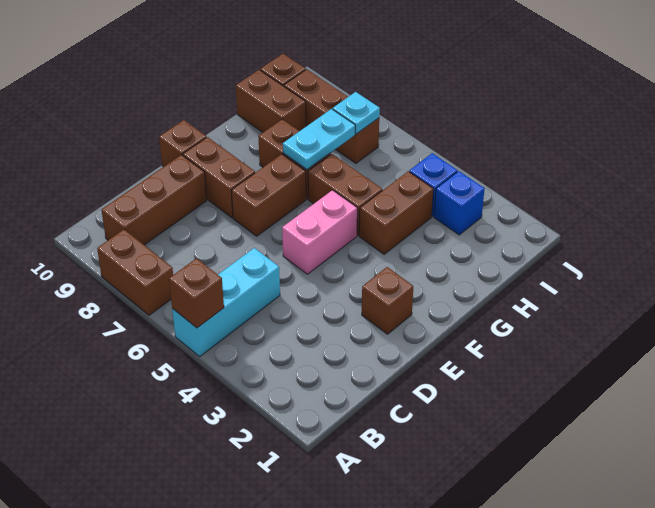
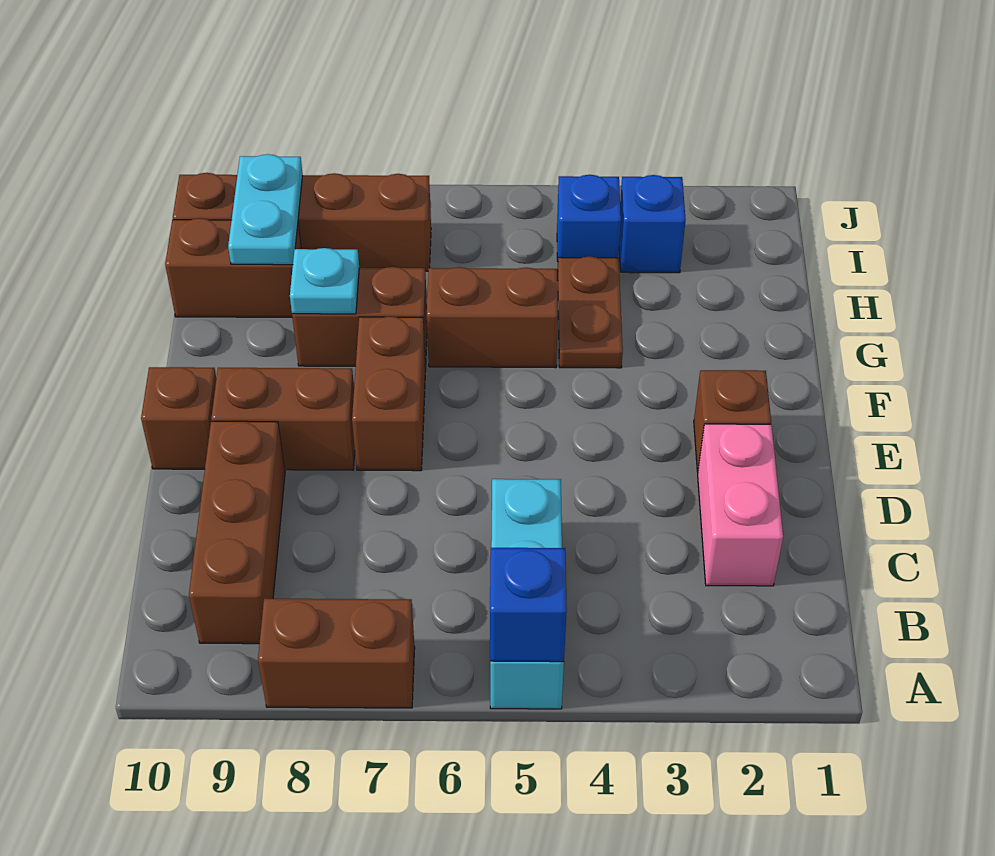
brown brick A5 level 2 -> blue brick A5 level 2
pink brick E5:F5 level 1 -> pink brick C2:D2 level 1
brown brick G4:H4 level 1 -> brown plate G4:H4 level 1
cyan plate G7:H7 level 2 -> cyan plate H9:I9 level 2
cyan plate I7 level 2 -> cyan plate G8 level 2

